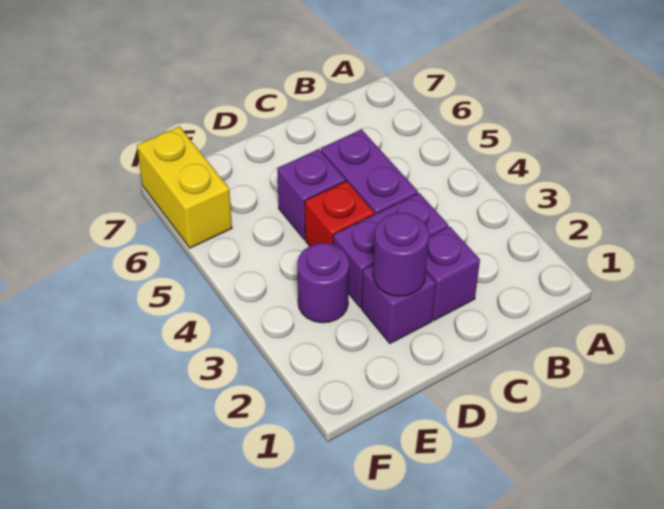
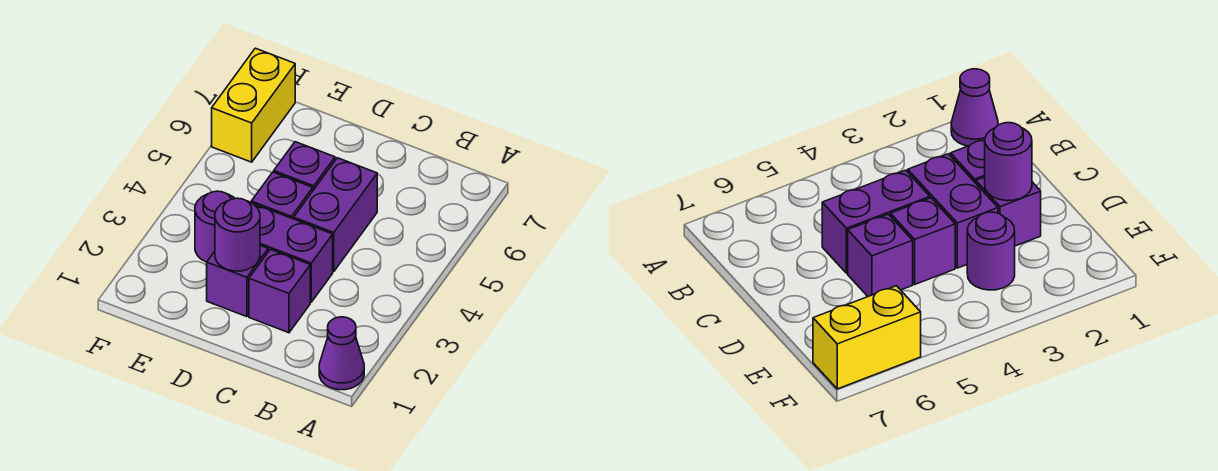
none -> purple cone A1 level 1
red brick D4 level 1 -> purple brick D4 level 1

